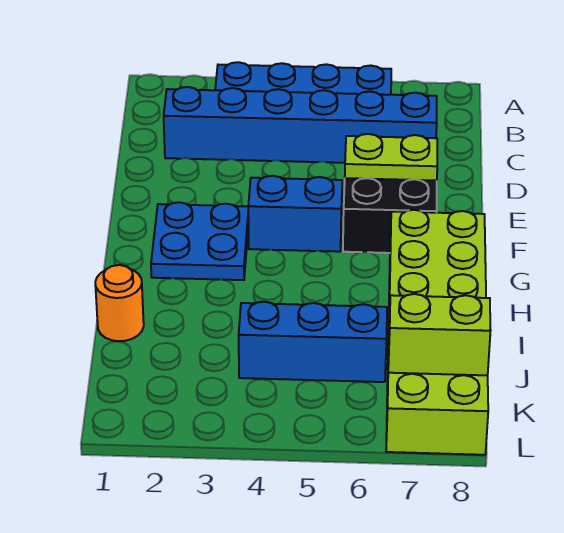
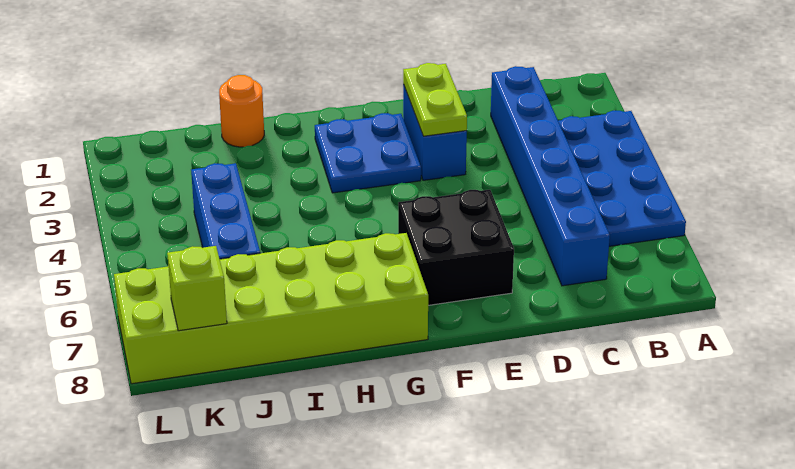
lime plate E6:E7 level 2 -> lime plate E2:E3 level 2
blue brick F4:F5 level 1 -> blue brick E2:E3 level 1
lime brick K7:K8 level 2 -> lime brick K8 level 2

